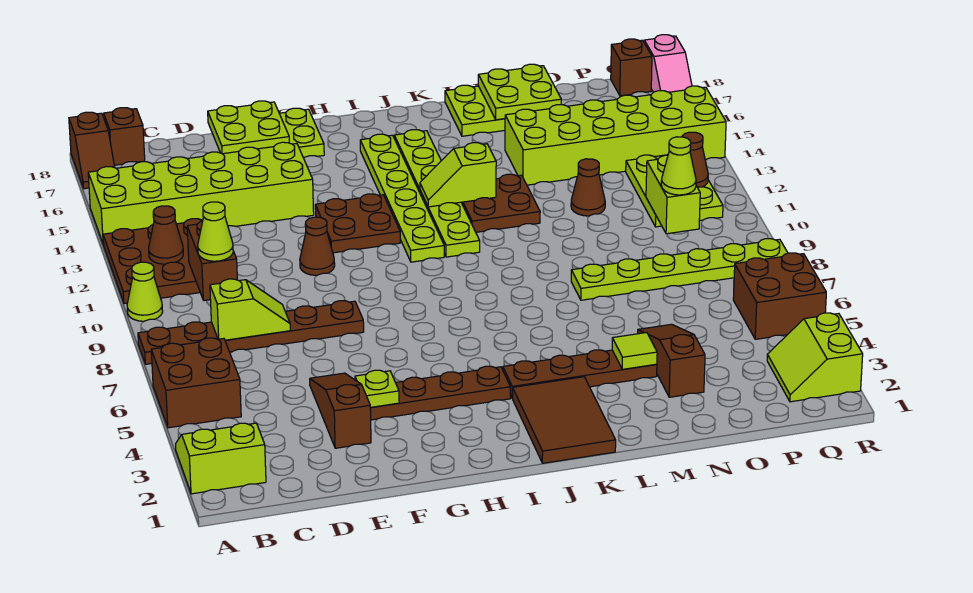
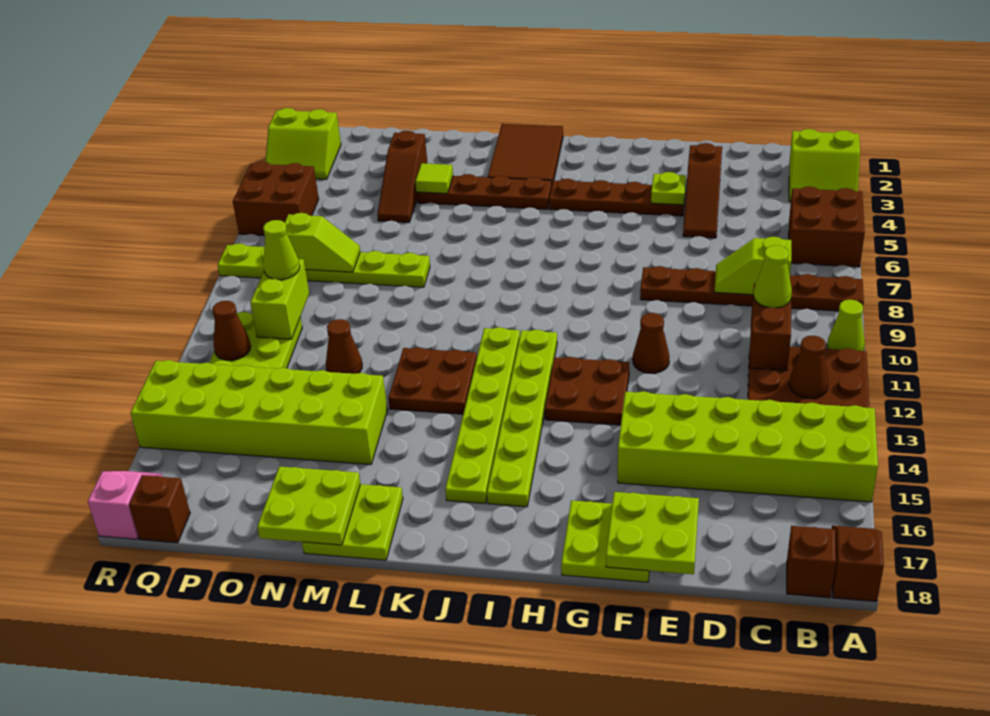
lime slope J13:K13 level 2 top K -> lime slope O8:P8 level 2 top P
lime slope Q2:R3 level 1 top R -> lime slope Q2:R3 level 1 top 2

